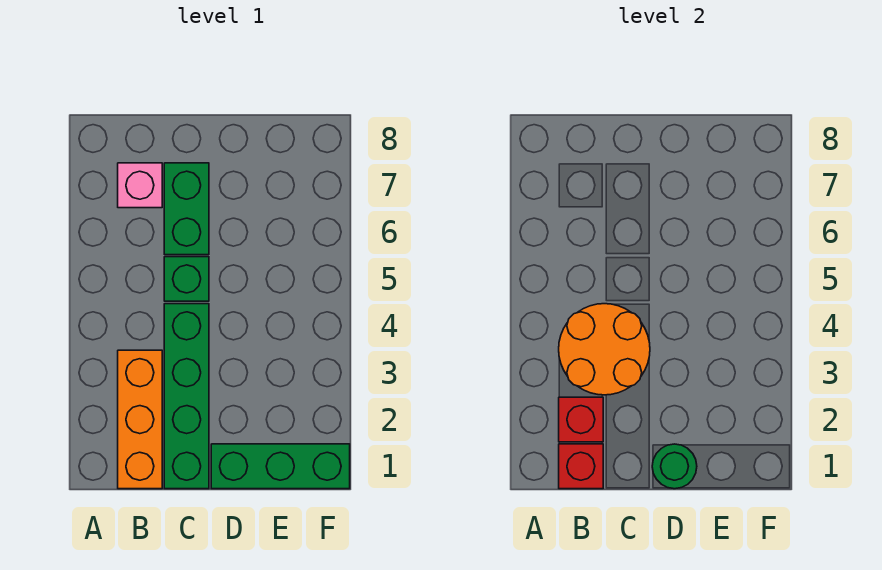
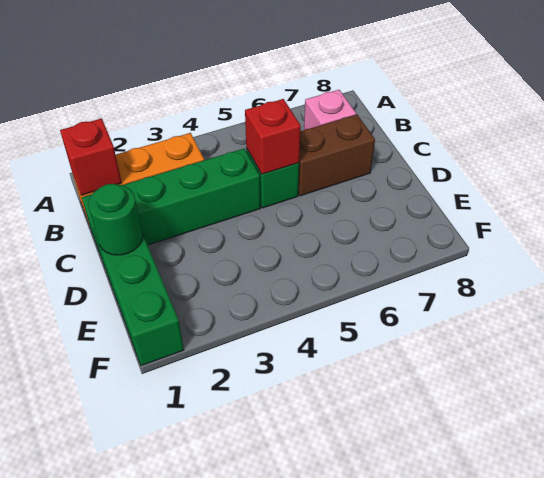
red brick B2 level 2 -> red brick C5 level 2
orange round brick B3:C4 level 2 -> none
green brick C6:C7 level 1 -> brown brick C6:C7 level 1

